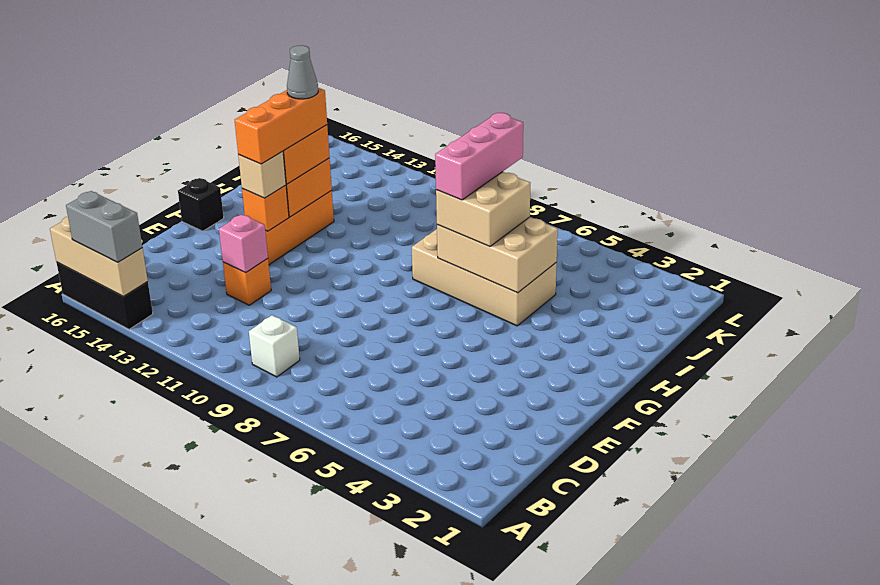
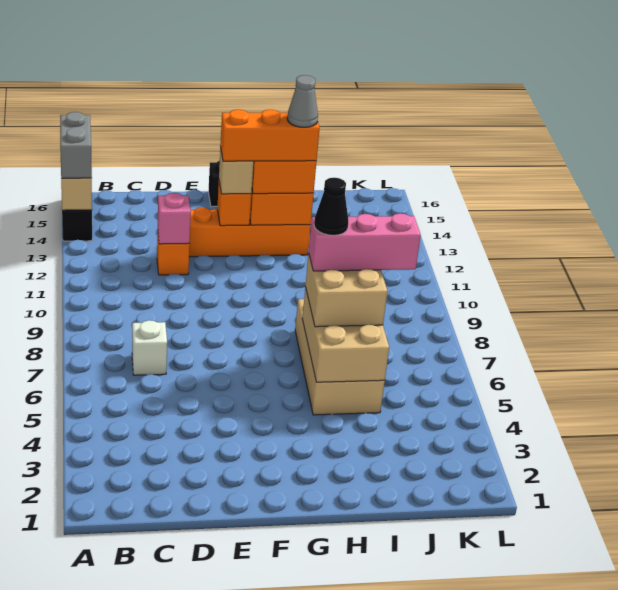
white brick B9 level 1 -> white brick C7 level 1
none -> black cone H7 level 5

